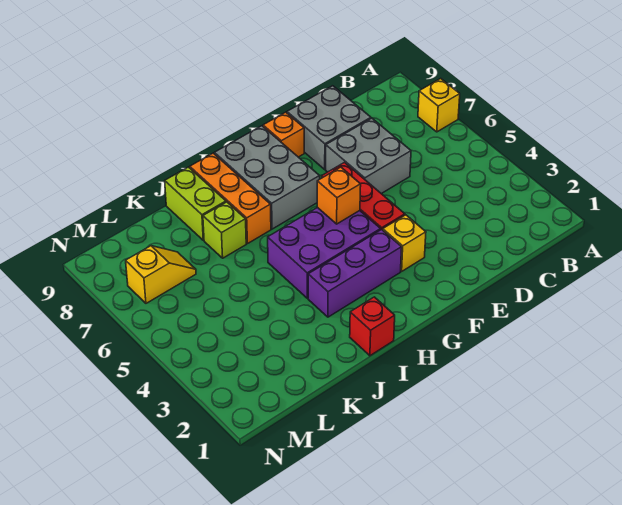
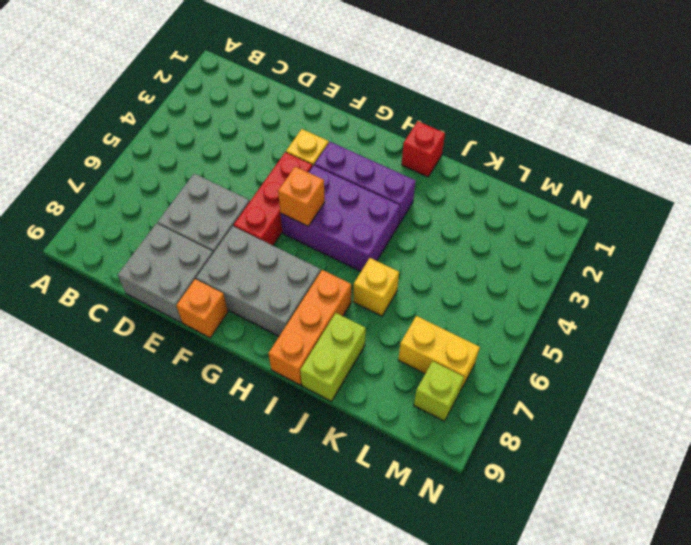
yellow brick A7 level 1 -> yellow brick J6 level 1
grey brick G7:H9 level 1 -> grey brick F7:H8 level 1
lime brick J7 level 1 -> lime brick M8 level 1
yellow slope L7:M7 level 1 top M -> yellow brick L7:M7 level 1

